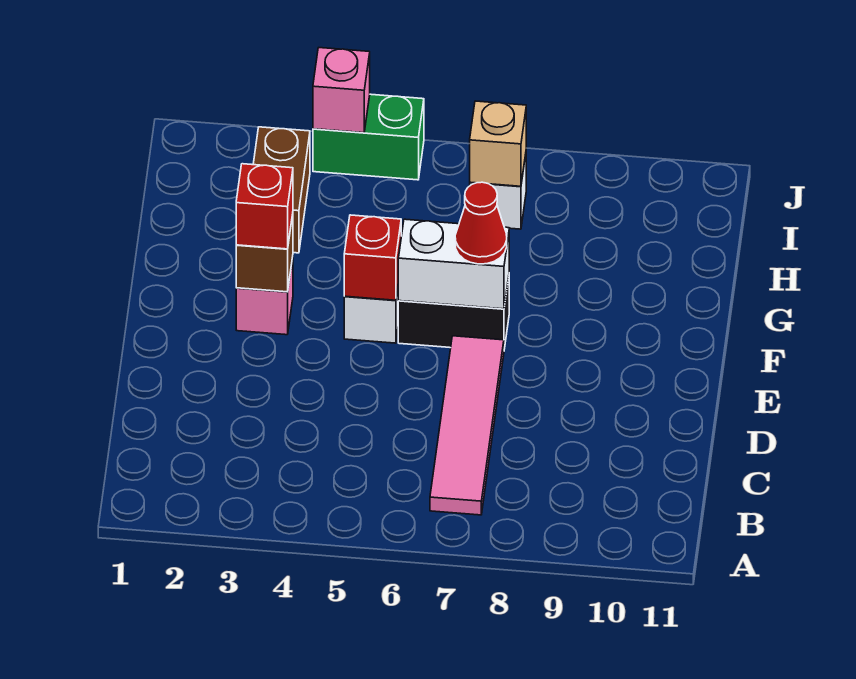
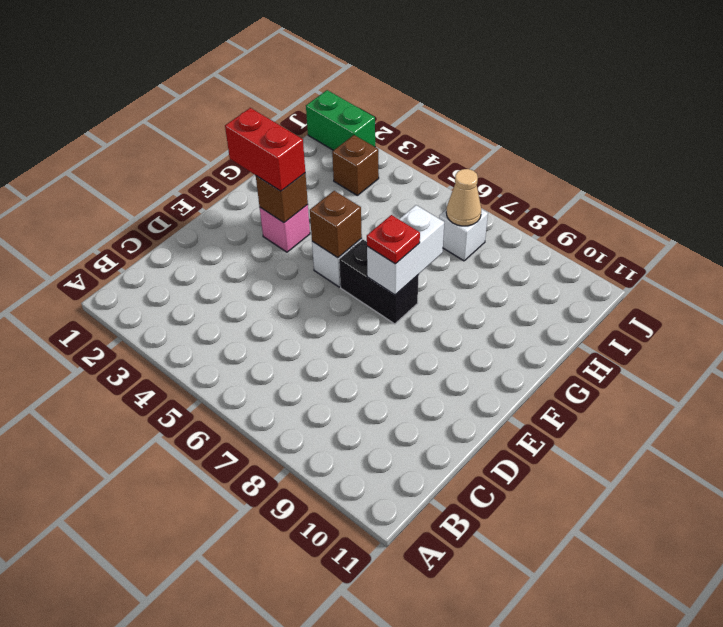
pink tile B7:E7 level 1 -> none
red brick F3 level 3 -> red brick F2:F3 level 3
red brick F5 level 2 -> brown brick F5 level 2
white brick F6:F7 level 2 -> white brick F7:G7 level 2
red cone F7 level 3 -> red plate F7 level 3
brown brick H3:I3 level 1 -> brown brick I3 level 1
tan brick I7 level 2 -> tan cone I7 level 2
green brick J4:J5 level 1 -> green brick J1:J2 level 1
pink brick J4 level 2 -> none

